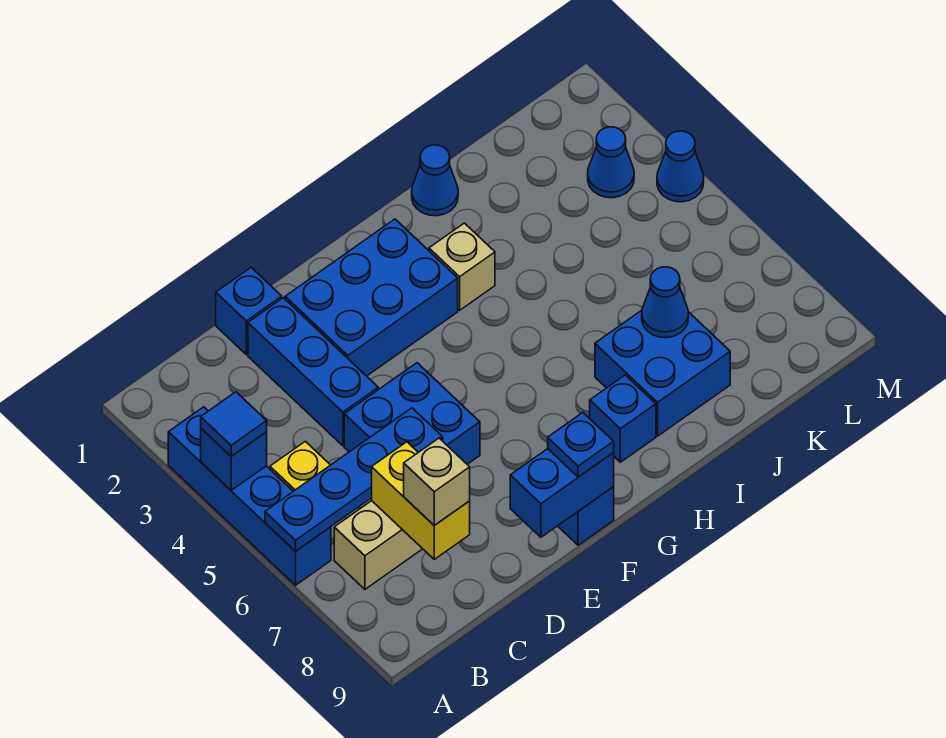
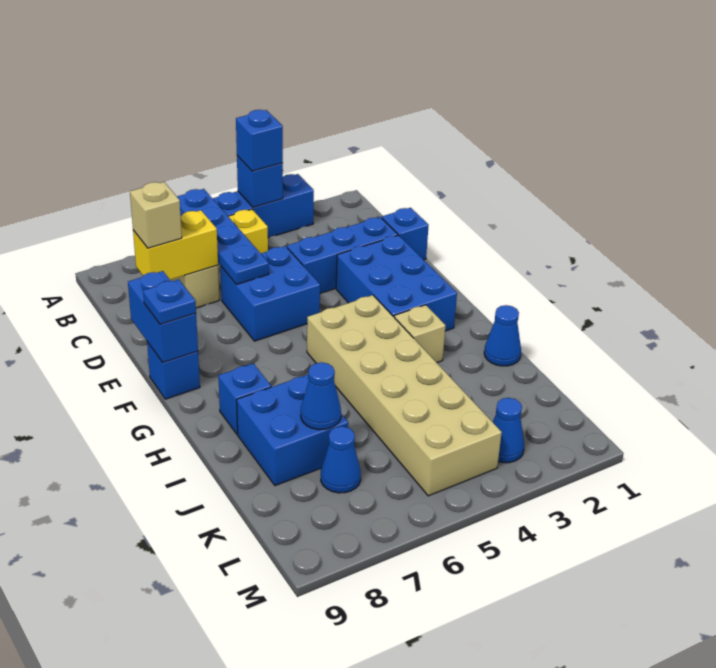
blue tile A4 level 3 -> blue brick A4 level 3
none -> tan brick G4:L5 level 1
blue cone M4 level 1 -> blue cone K7 level 1

